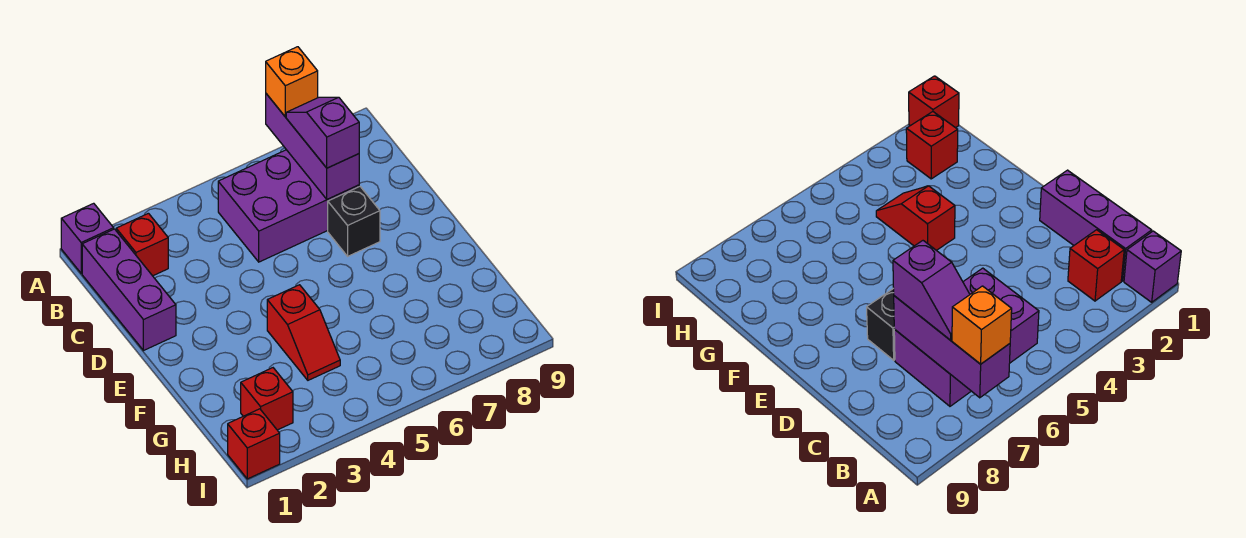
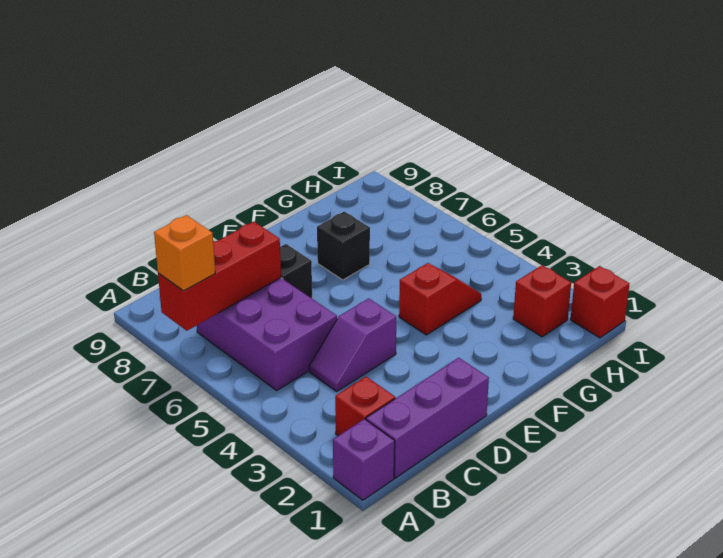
purple brick A7:C7 level 2 -> red brick A7:C7 level 2
purple slope B7:C7 level 3 top C -> purple slope C4:D4 level 1 top D
none -> black brick F7 level 1

